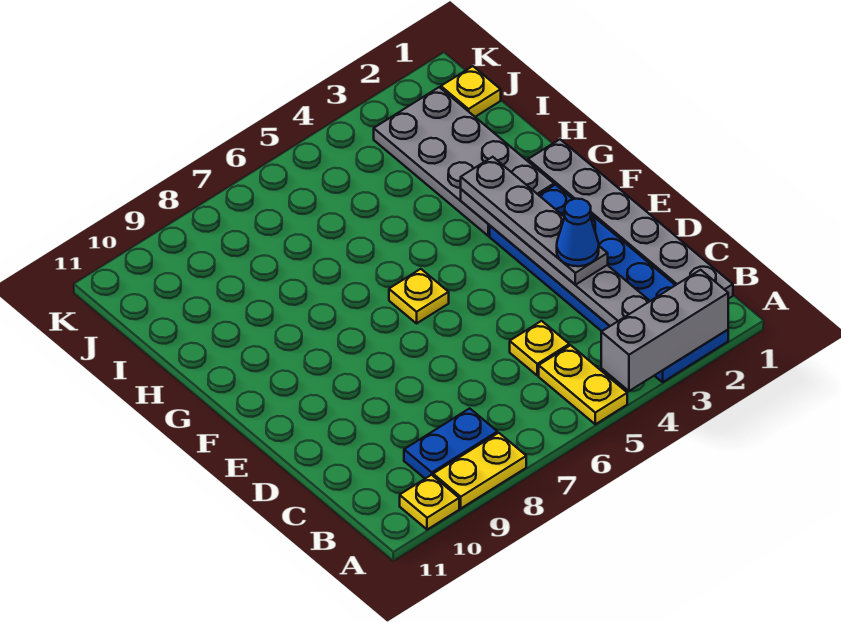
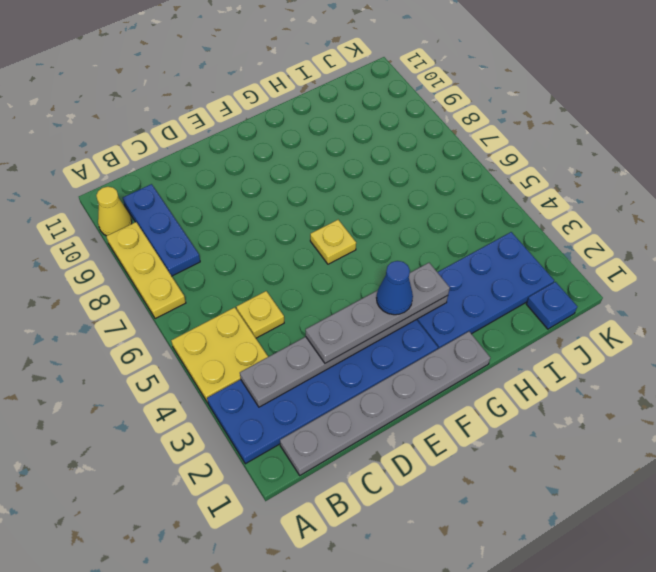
grey brick A2:A4 level 2 -> none
yellow plate A5:B5 level 1 -> yellow plate A4:B5 level 1
yellow plate A8:A9 level 1 -> yellow plate A7:A9 level 1
yellow plate A10 level 1 -> yellow cone A10 level 1
blue plate B8:B9 level 1 -> blue plate B8:B10 level 1
blue cone D3 level 4 -> blue cone F3 level 4
grey plate G2:J3 level 1 -> blue plate G2:J3 level 1
yellow plate J1 level 1 -> blue plate J1 level 1

